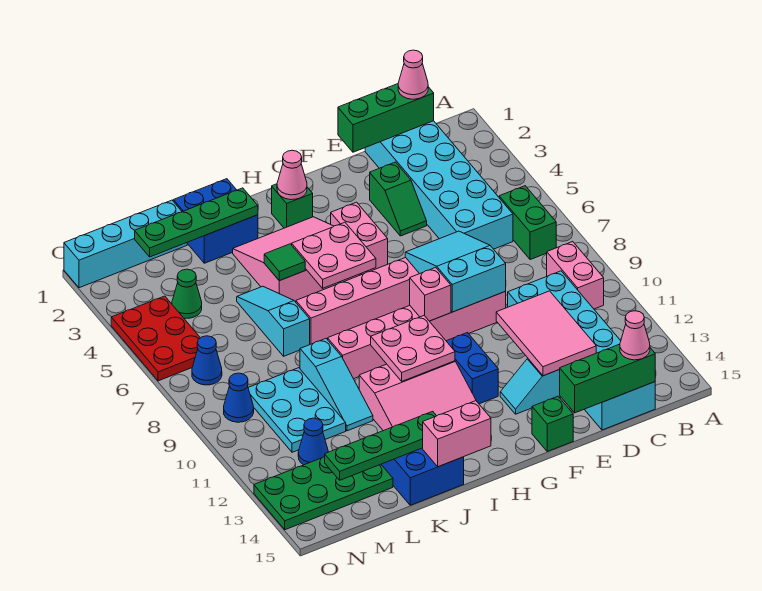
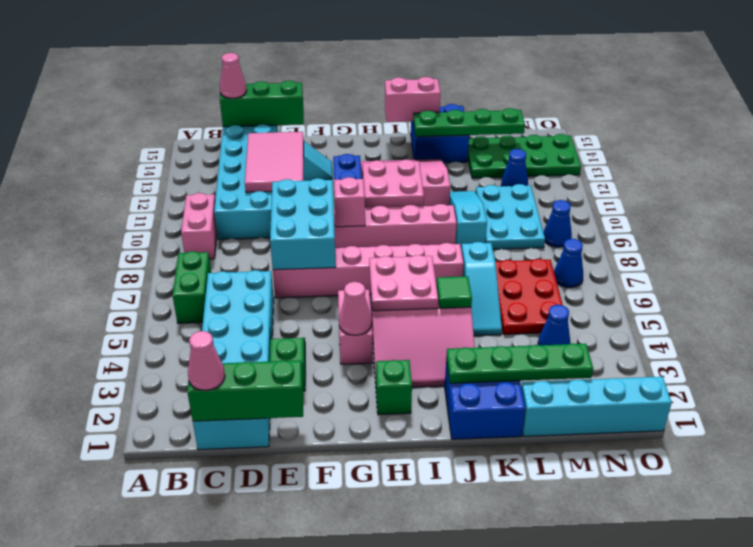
cyan slope E7:F9 level 2 top 9 -> cyan brick E7:F9 level 2
green brick F15 level 1 -> none
pink cone H2 level 2 -> pink cone G4 level 2
green cone M4 level 1 -> blue cone M4 level 1
red plate N4:O6 level 1 -> red plate L5:M7 level 1

